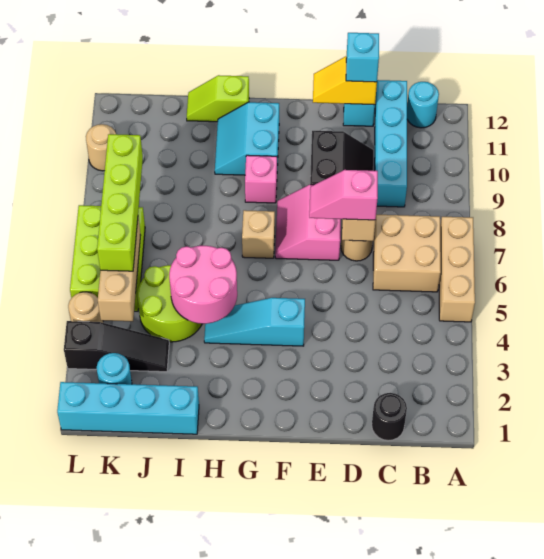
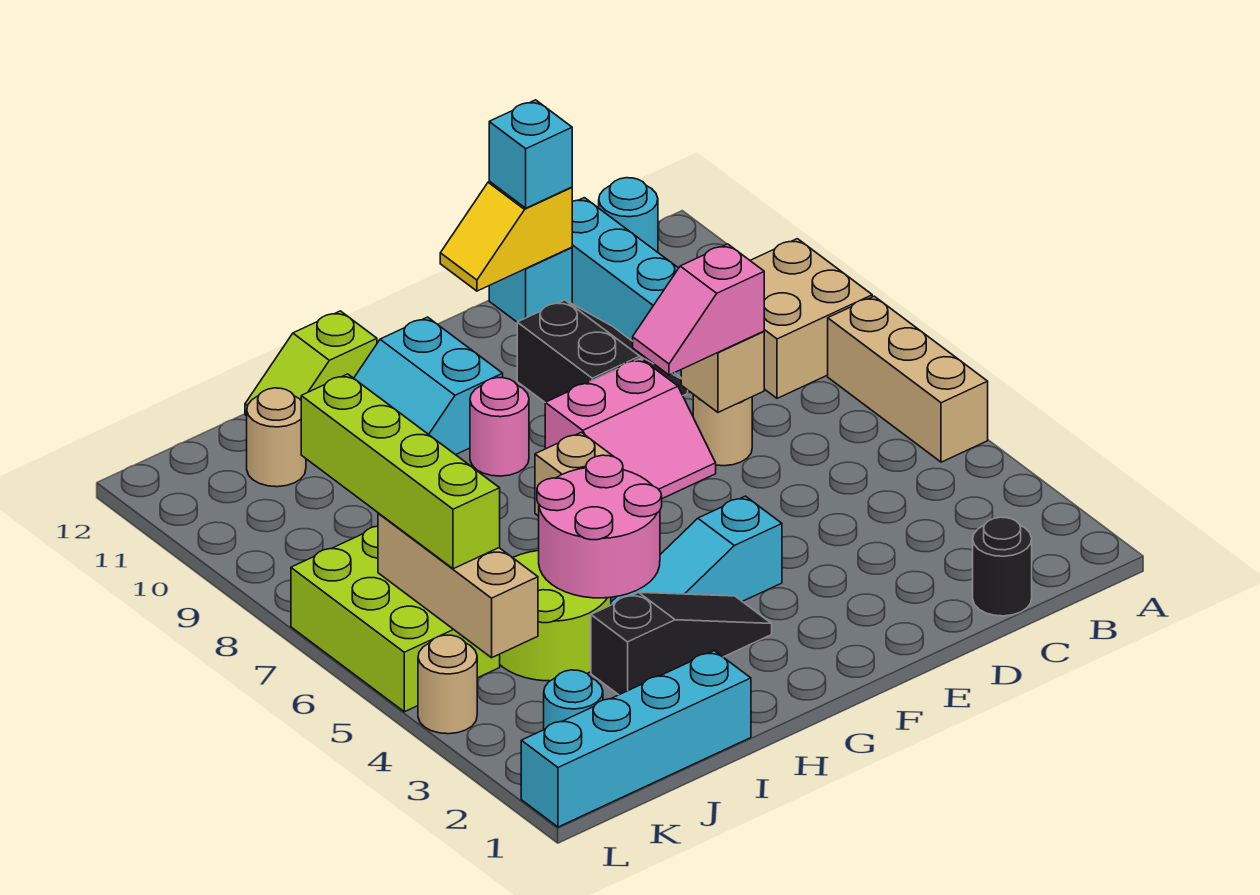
tan brick B6:C7 level 1 -> tan brick A8:B9 level 1
pink slope E7:F8 level 1 top E -> pink slope E7:F8 level 1 top 8
pink brick G9 level 1 -> pink round brick G9 level 1
black slope J3:L3 level 1 top L -> black slope G3:I3 level 1 top I
tan round brick L10 level 1 -> tan round brick J11 level 1

